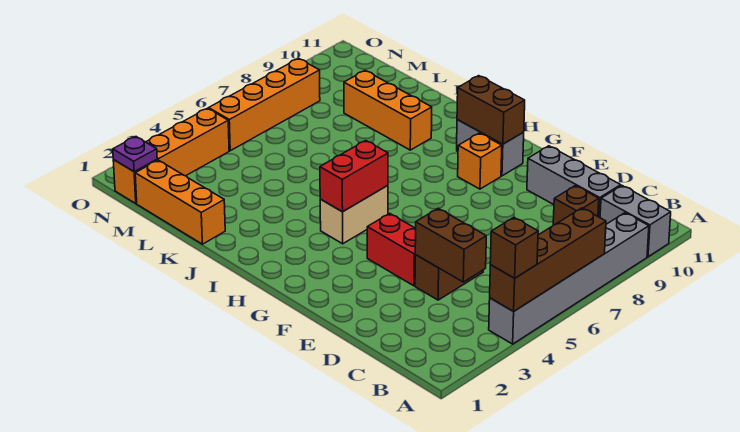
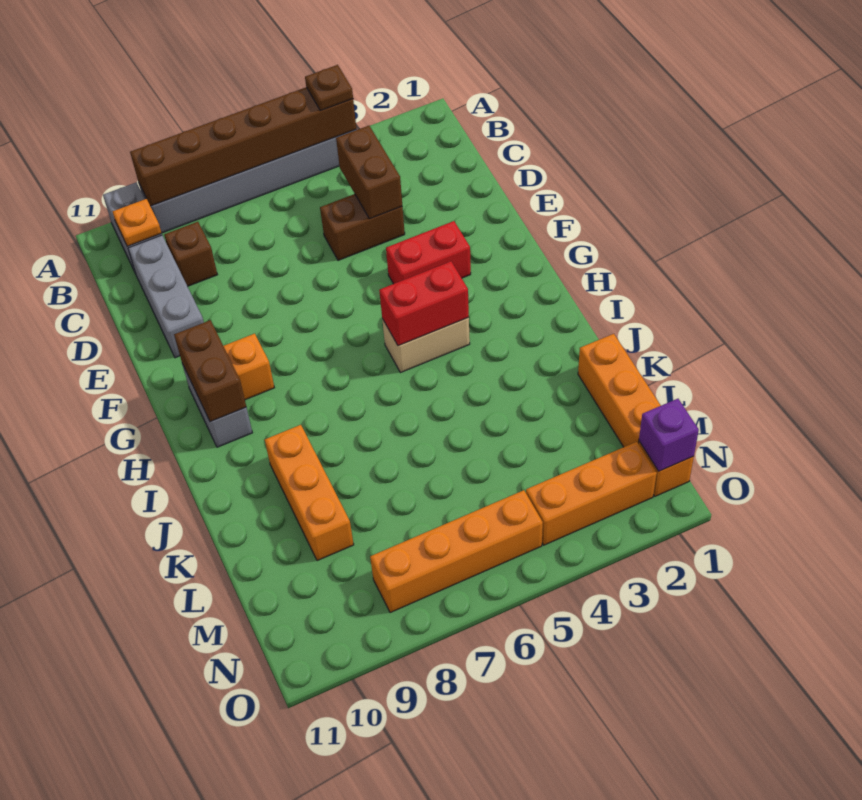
brown brick A4:A7 level 2 -> brown brick A4:A9 level 2
brown brick A4 level 3 -> brown plate A4 level 3
none -> orange plate B10 level 2
red brick E4:F4 level 1 -> red brick F3:F4 level 1
purple plate N1 level 2 -> purple brick N1 level 2

